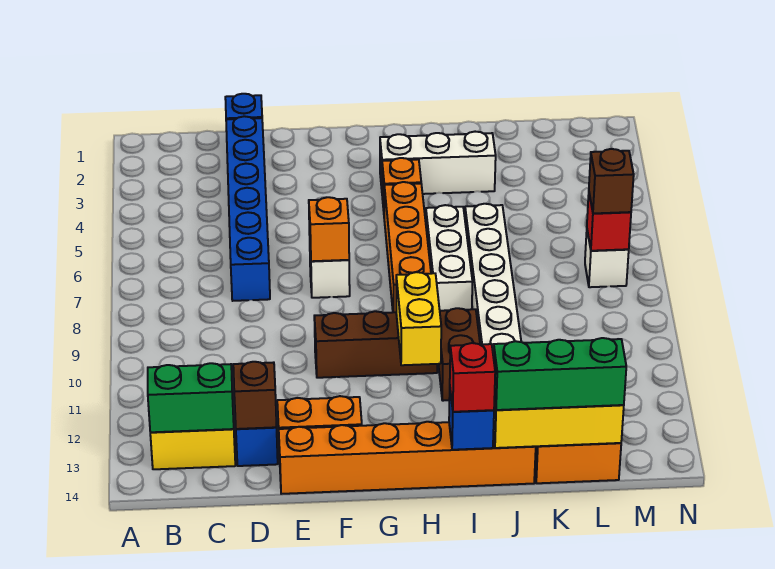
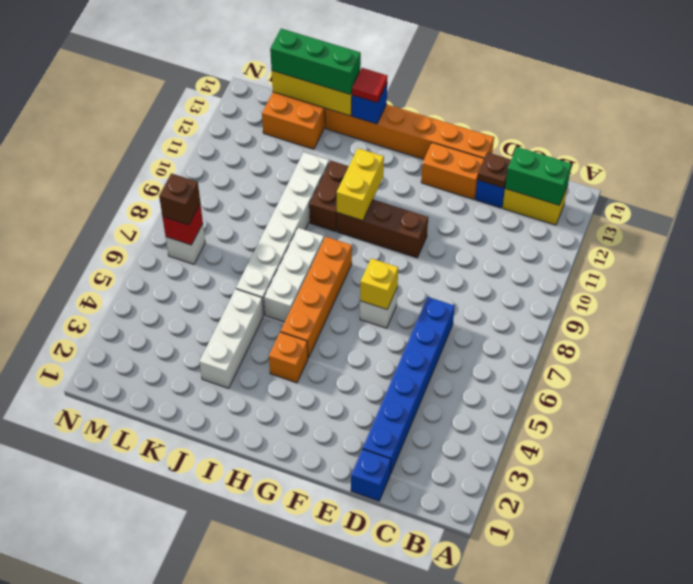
brown brick D13 level 2 -> brown plate D13 level 2
orange brick F7 level 2 -> yellow brick F7 level 2
white brick H3:J3 level 1 -> white brick J3:J5 level 1
red brick I14 level 3 -> red tile I14 level 3

